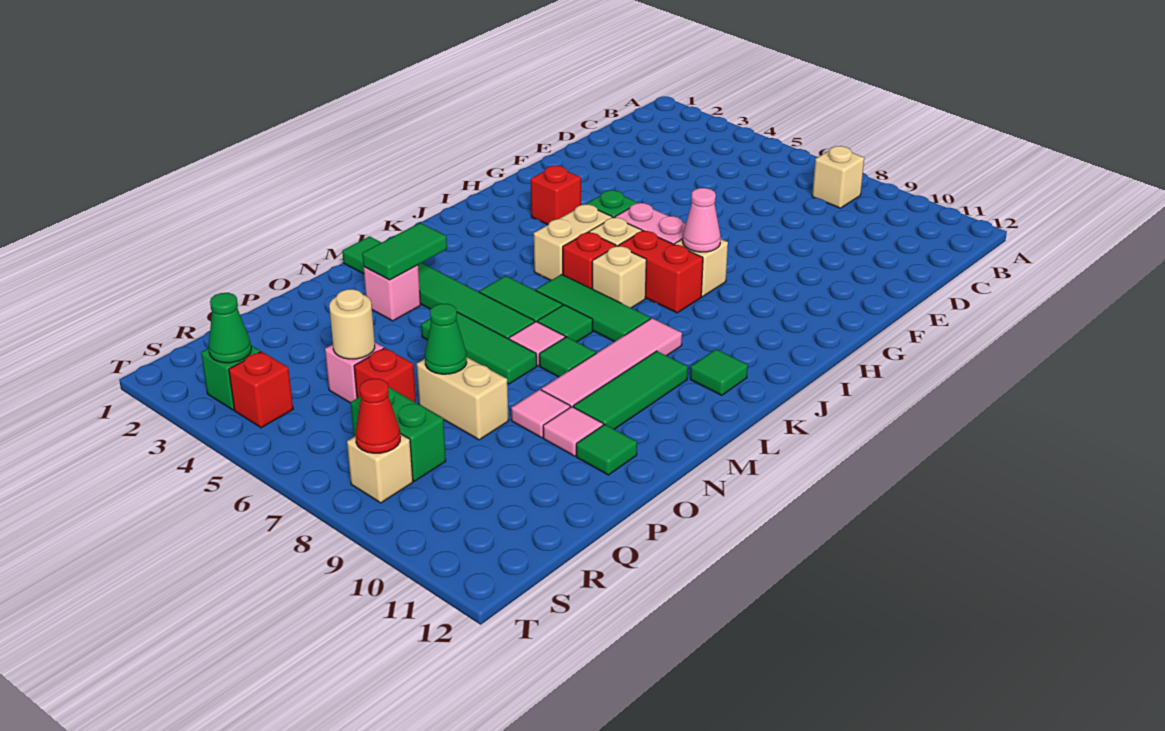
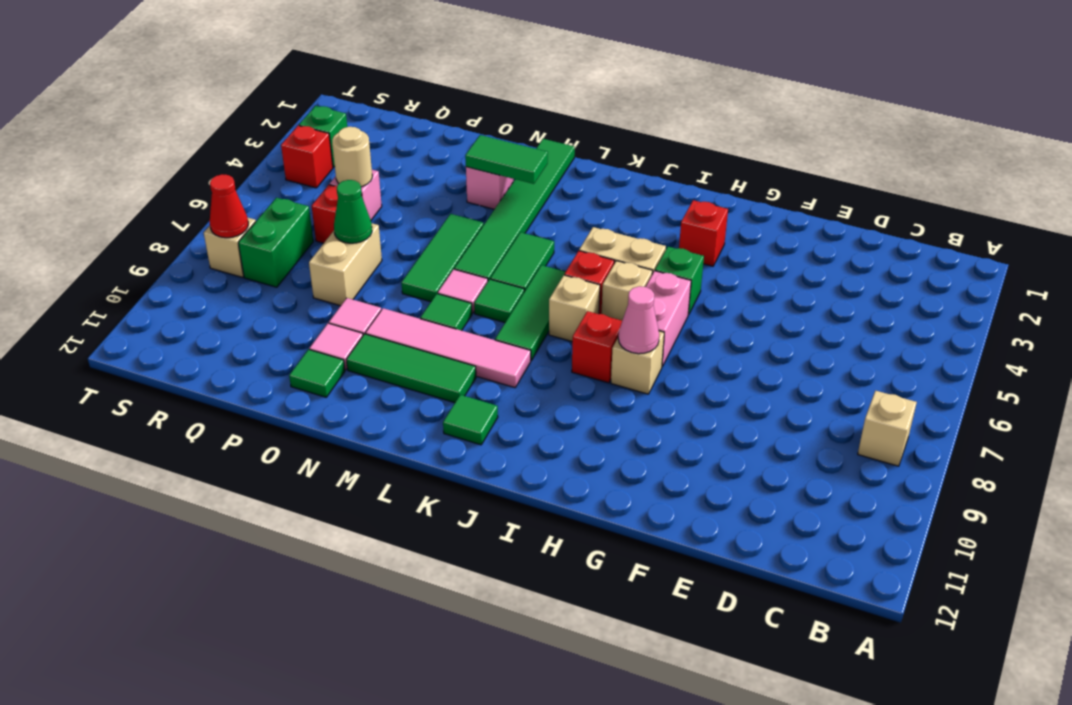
red brick I7:I8 level 1 -> red brick I8 level 1
green cone S3 level 2 -> none

